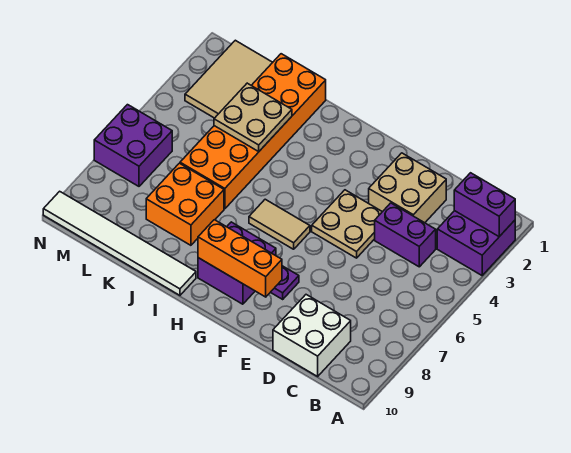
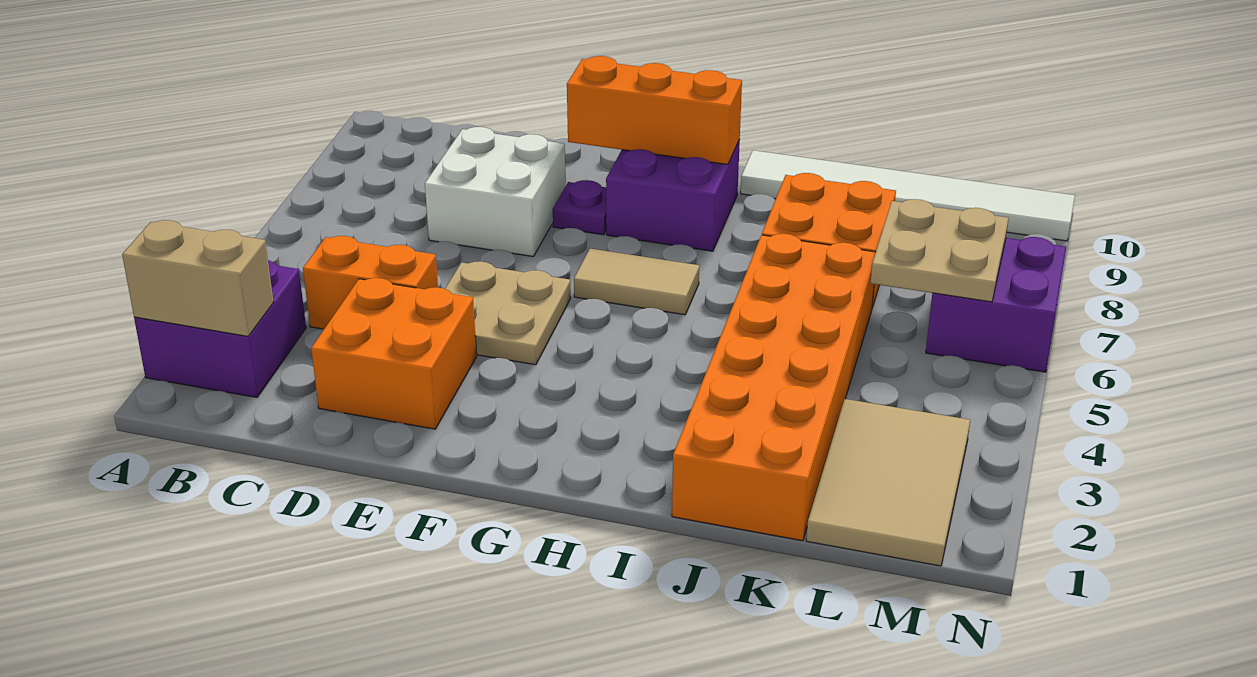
purple brick A2:B2 level 2 -> tan brick A2:B2 level 2
purple brick C4:D4 level 1 -> orange brick C4:D4 level 1
white brick C9:D10 level 1 -> white brick D7:E8 level 1
tan brick D2:E3 level 1 -> orange brick D2:E3 level 1
tan plate J3:K4 level 2 -> tan plate L6:M7 level 2

